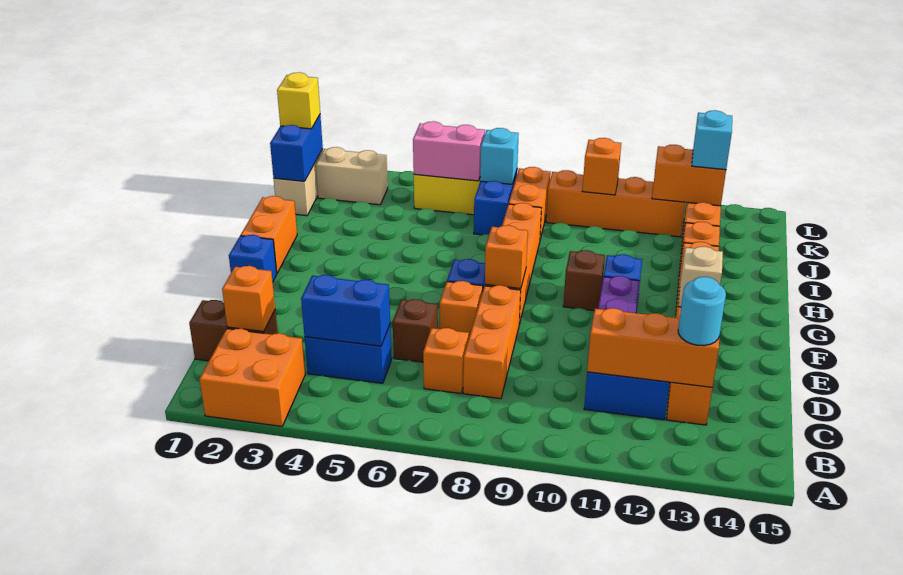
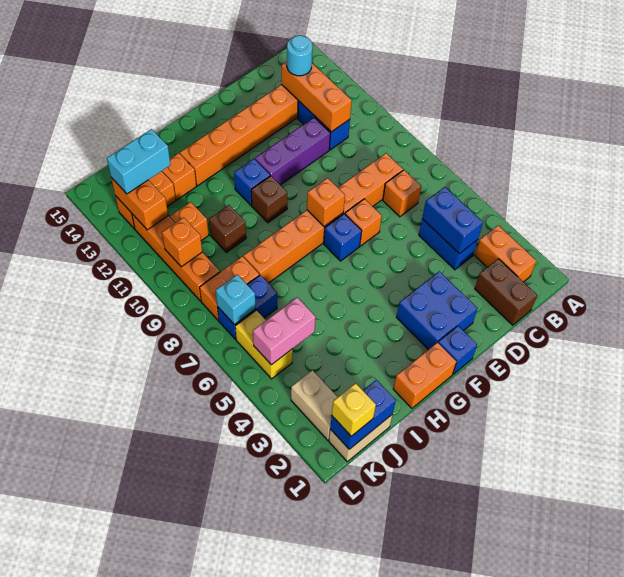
orange brick A2:B3 level 1 -> orange brick B2:B3 level 1
orange brick C2 level 2 -> orange brick J11 level 1
brown brick D6 level 1 -> brown brick I10 level 1
none -> blue brick E2:F3 level 1
tan brick F13 level 2 -> none
pink brick K5:K6 level 2 -> pink brick J5:K5 level 2
cyan brick K13 level 3 -> cyan brick J13:K13 level 3

